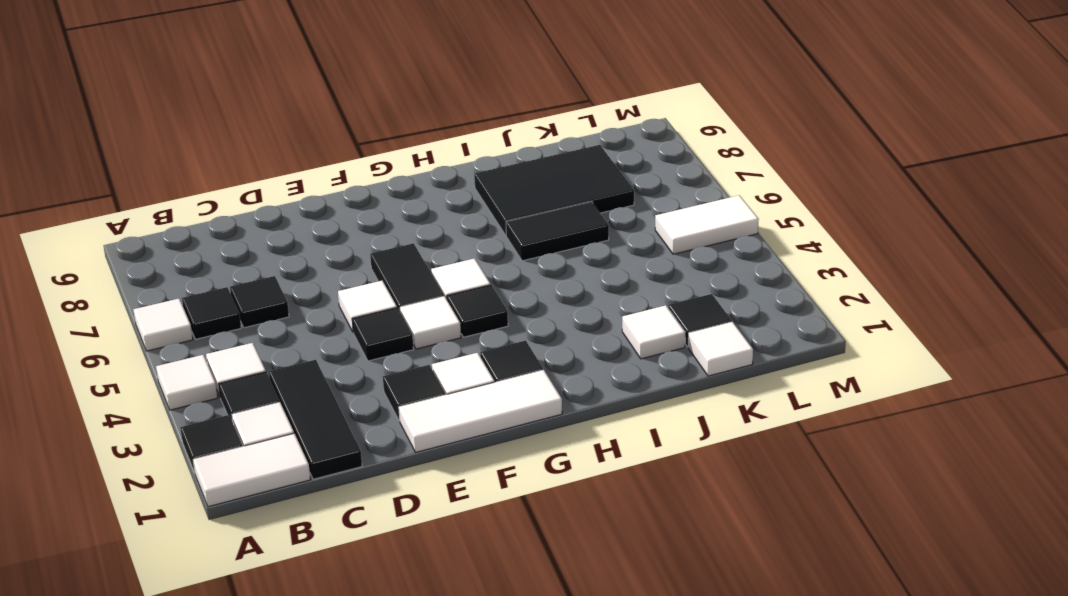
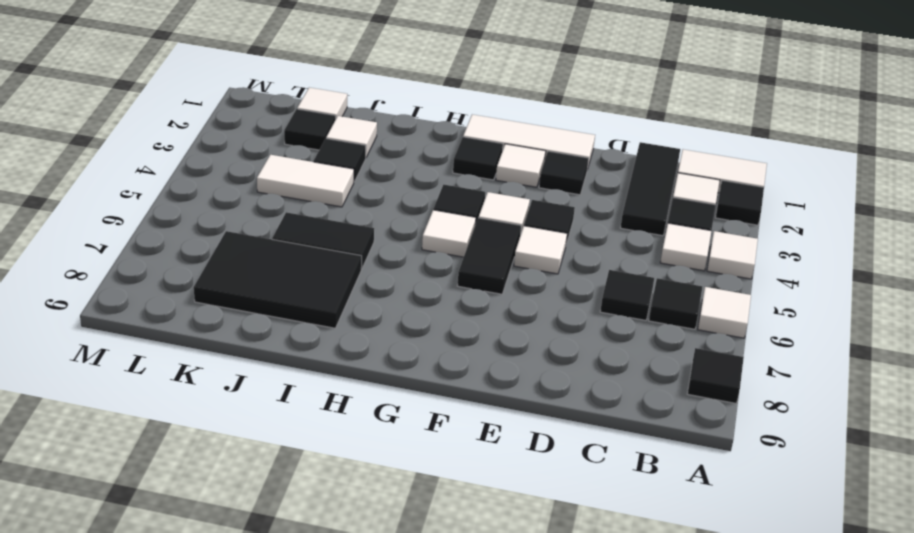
none -> black tile A8 level 1
none -> black tile J3 level 1
white tile L5:M5 level 1 -> white tile J4:K4 level 1

